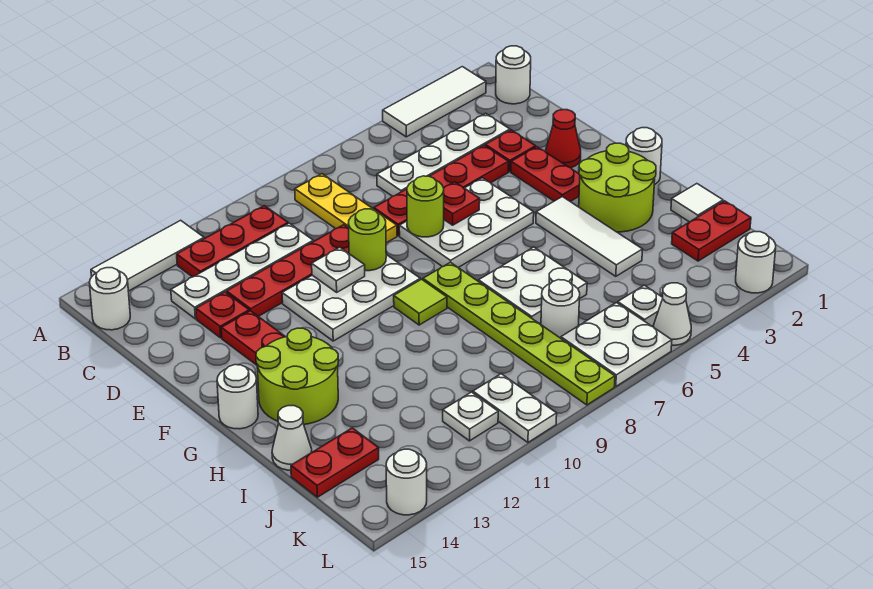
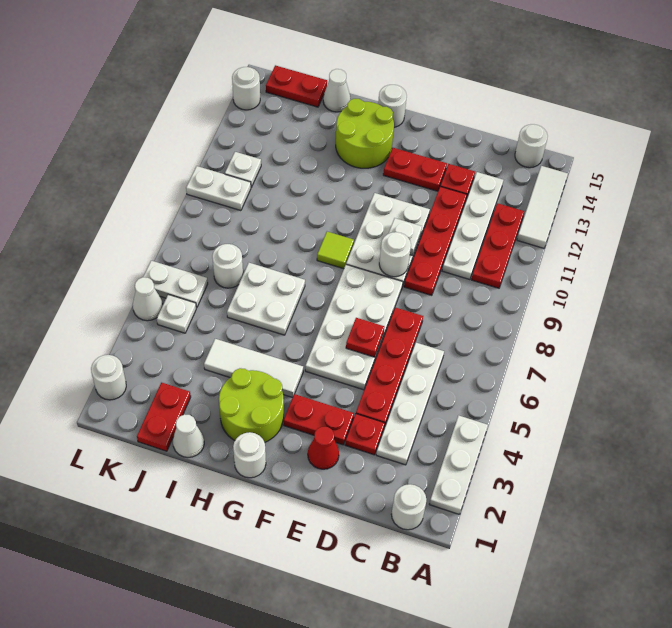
white tile A2:A4 level 1 -> white plate A2:A4 level 1
yellow plate B8:D8 level 1 -> none
white plate E5:F7 level 1 -> white plate E5:F8 level 1
lime round brick E7 level 2 -> none
lime round brick E9 level 2 -> white round brick E9 level 2
lime plate G8:L8 level 1 -> none
white tile I1 level 1 -> white cone I1 level 1
red plate J14:J15 level 1 -> red plate J15:K15 level 1
white plate K6:L7 level 1 -> white plate K6:L6 level 1

